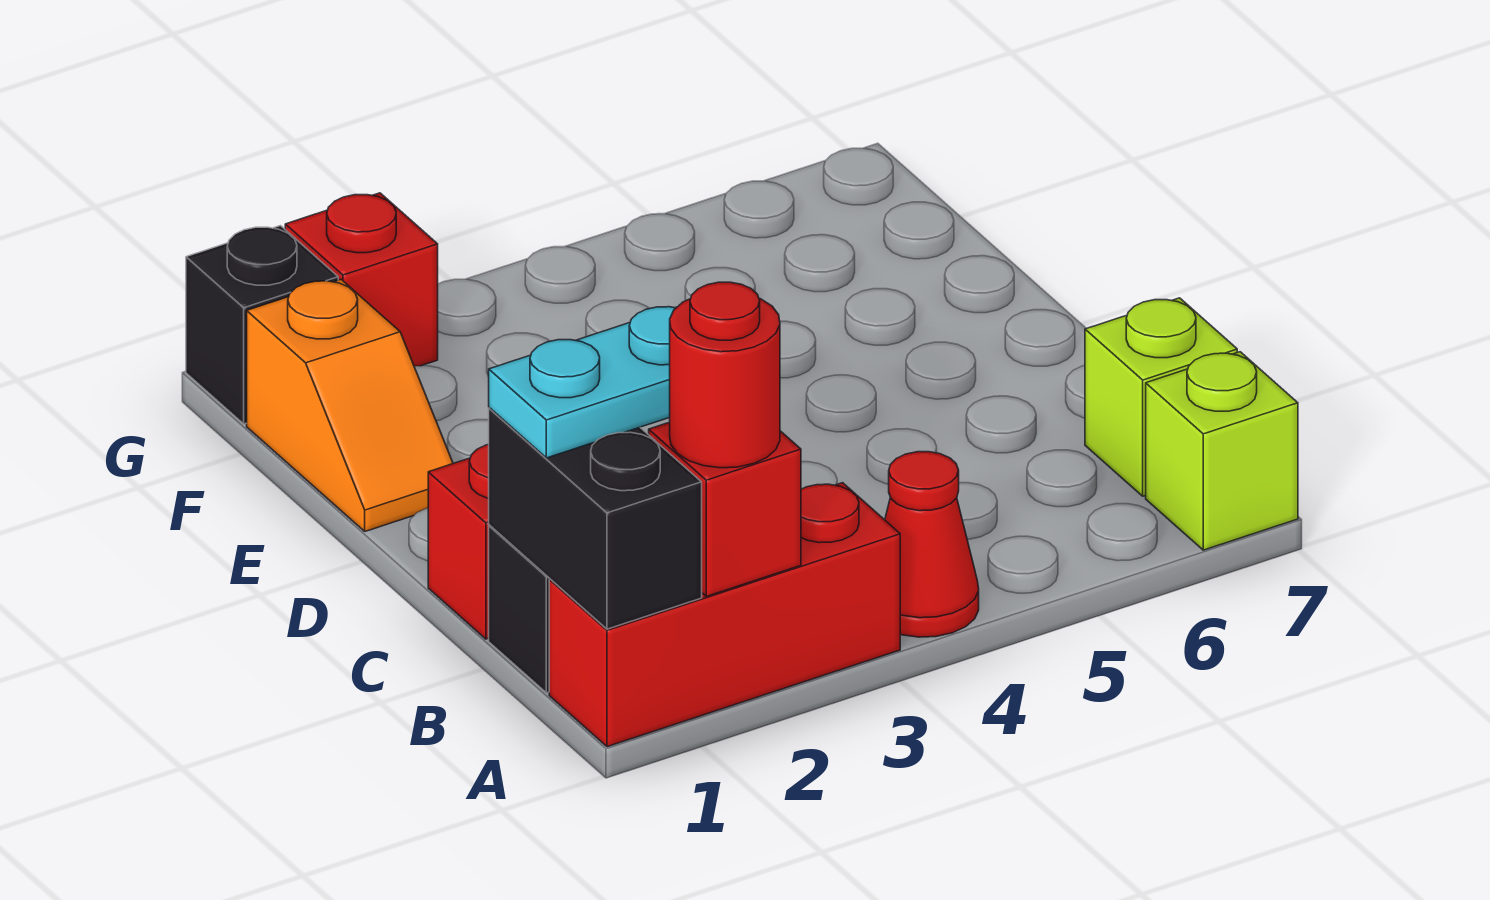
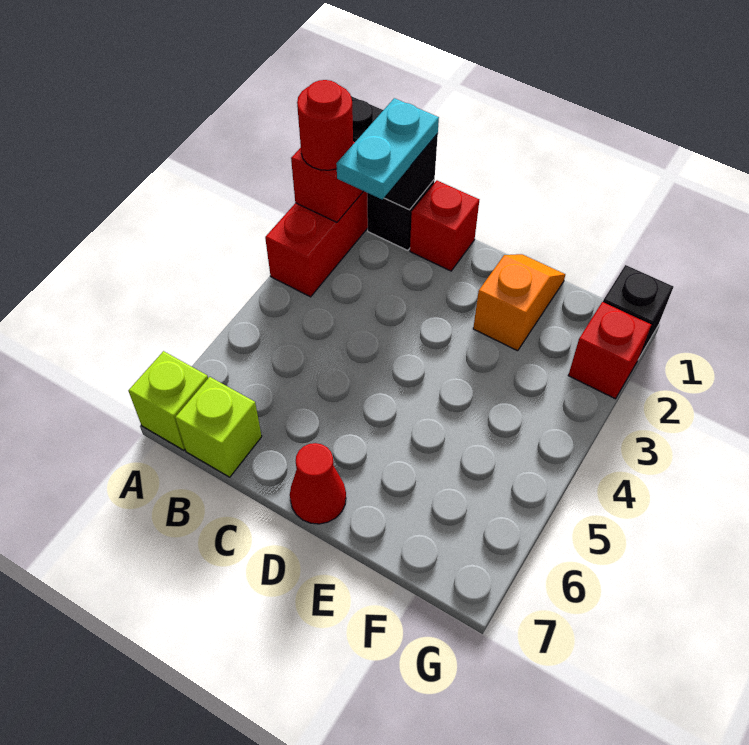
red cone A4 level 1 -> red cone D7 level 1
orange slope E1:F1 level 1 top F -> orange slope E1:E2 level 1 top 2

